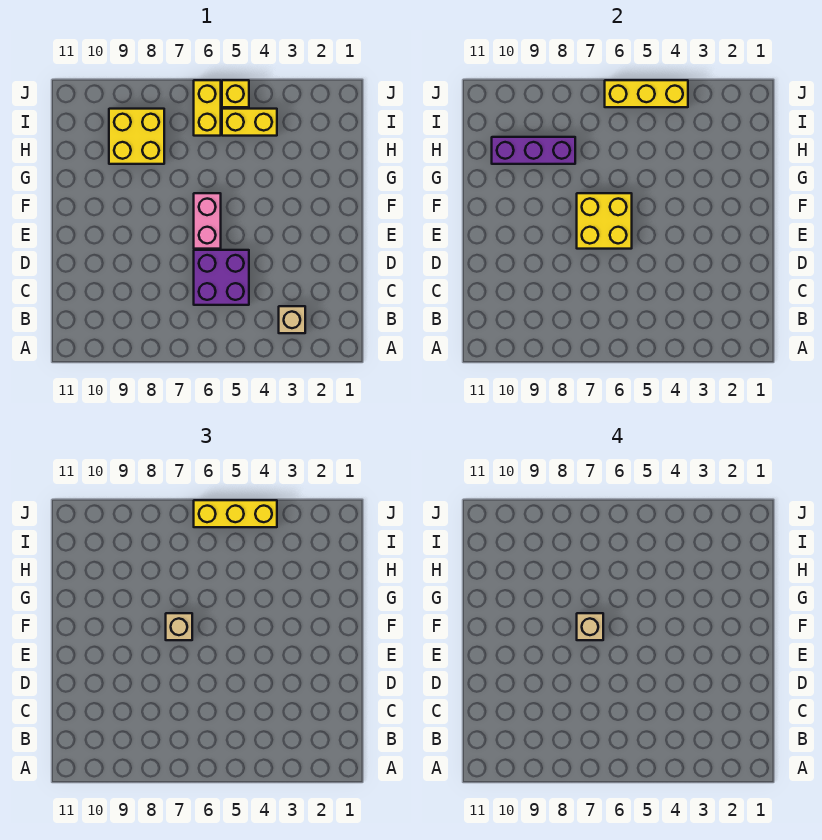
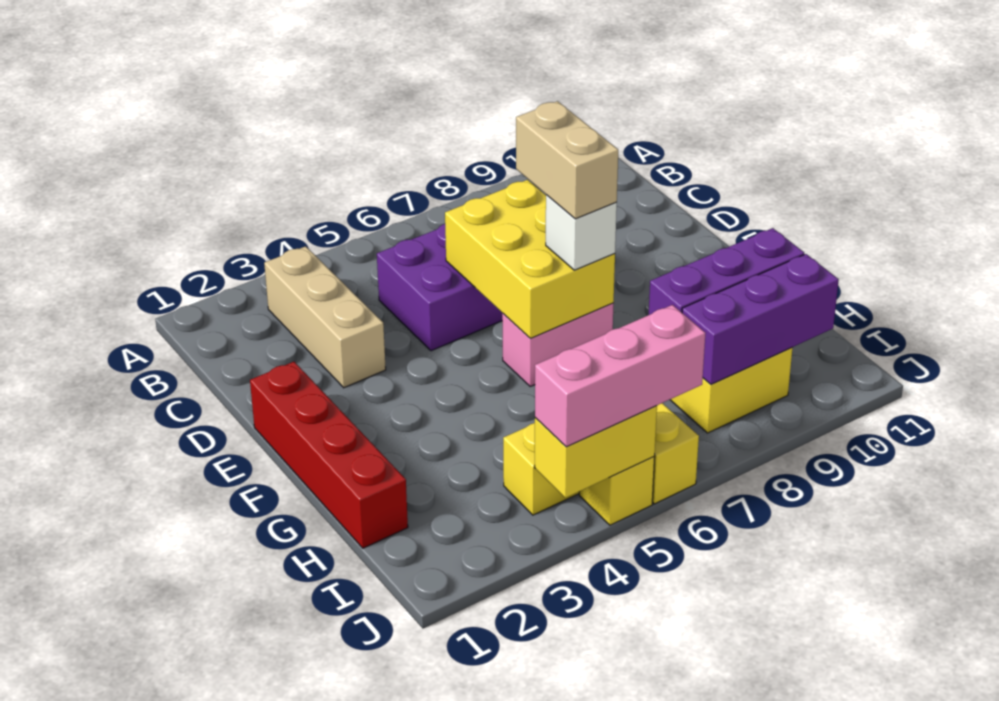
tan brick B3 level 1 -> tan brick B3:D3 level 1
none -> red brick E1:H1 level 1
pink brick E6:F6 level 1 -> pink brick F6:F7 level 1
yellow brick E6:F7 level 2 -> yellow brick D6:F7 level 2
tan brick F7 level 3 -> white brick F7 level 3
tan brick F7 level 4 -> tan brick E7:F7 level 4
none -> purple brick I8:I10 level 2
yellow brick J4:J6 level 2 -> yellow brick J4:J5 level 2
yellow brick J4:J6 level 3 -> pink brick J4:J6 level 3

